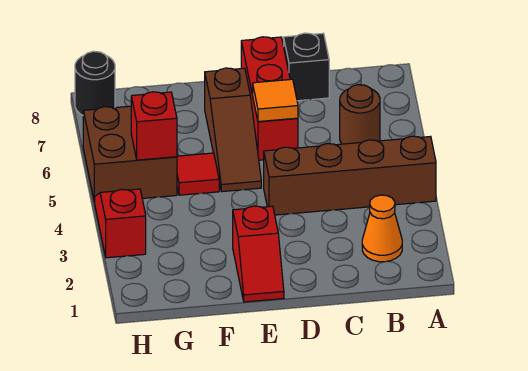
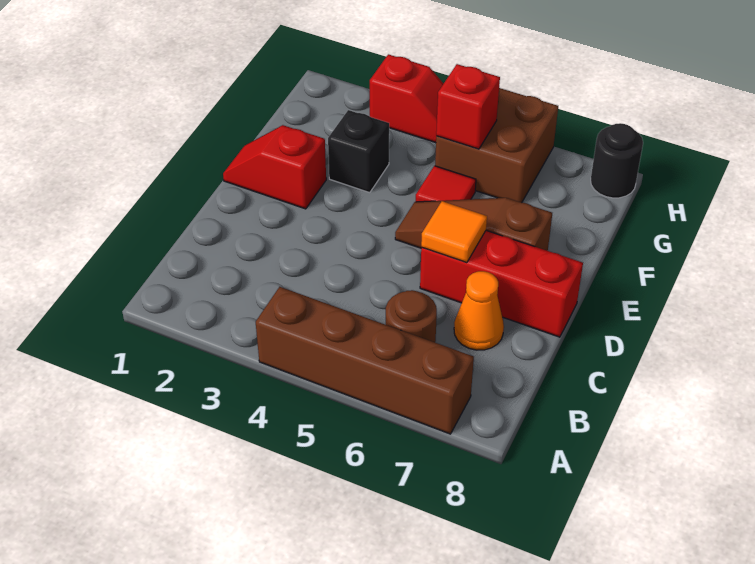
brown brick A4:D4 level 1 -> brown brick A4:A7 level 1
orange cone B2 level 1 -> orange cone C7 level 1
black brick C8 level 1 -> black brick F3 level 1

